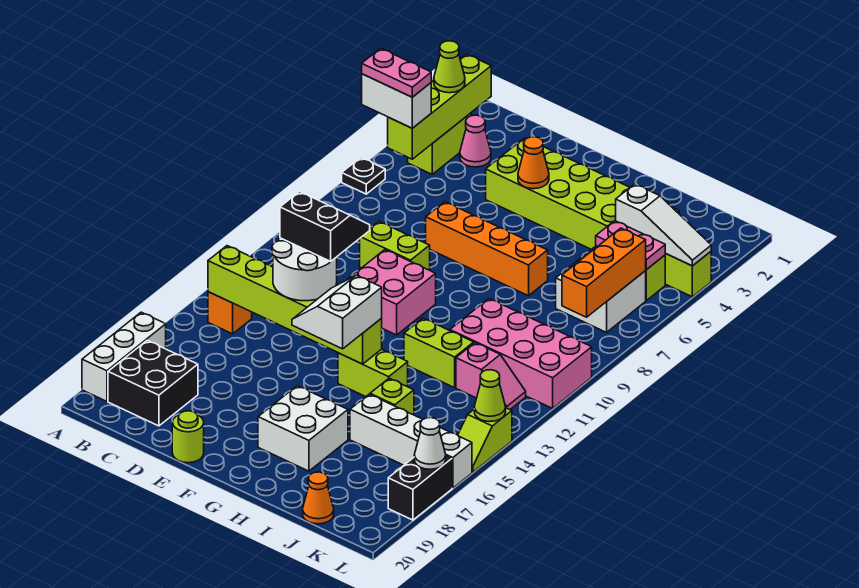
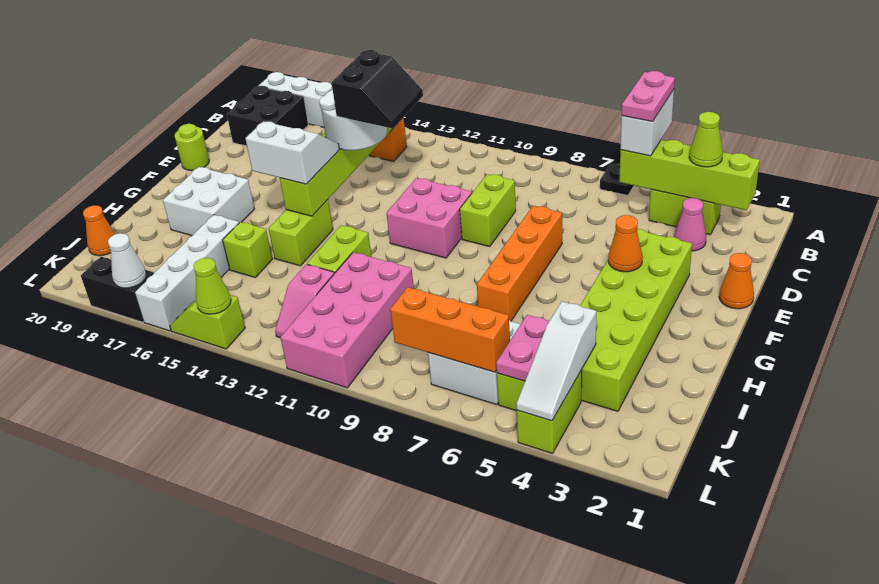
none -> orange cone E1 level 1

